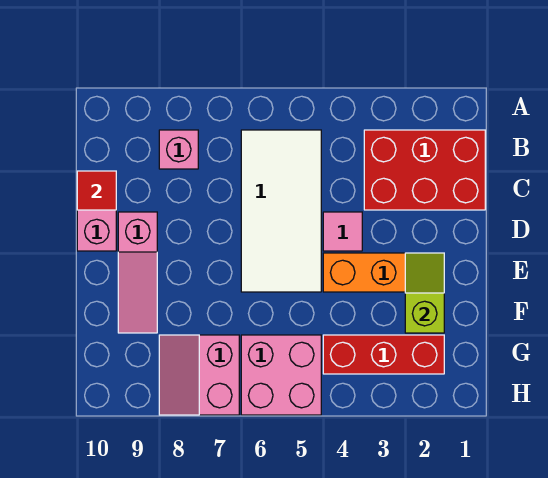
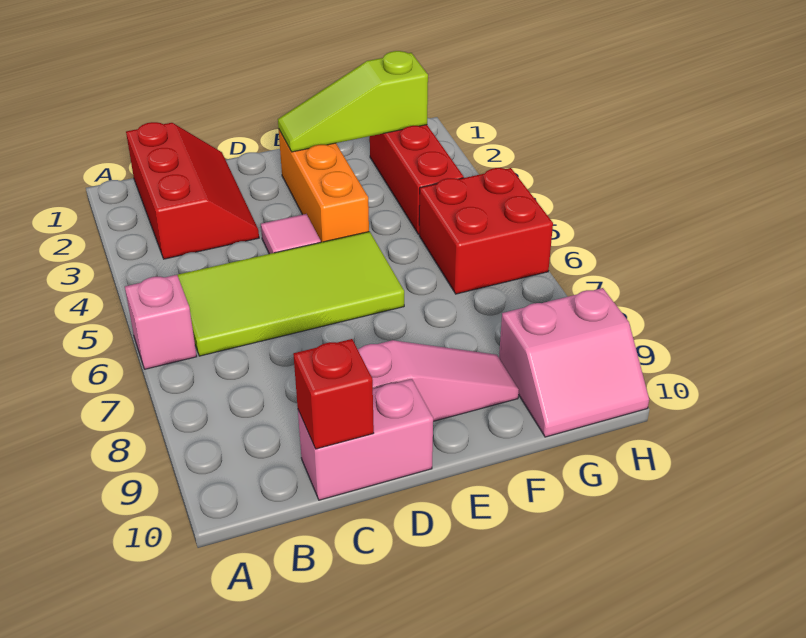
red brick B1:C3 level 1 -> red slope B1:C3 level 1 top B
white tile B5:E6 level 1 -> lime tile B5:E6 level 1
pink brick B8 level 1 -> pink brick A6 level 1
red tile C10 level 2 -> red brick C10 level 2
lime slope E2:F2 level 2 top F -> lime slope E2:G2 level 2 top G
pink brick G5:H6 level 1 -> red brick G5:H6 level 1
pink slope G7:H8 level 1 top 7 -> pink slope G9:H10 level 1 top 9

